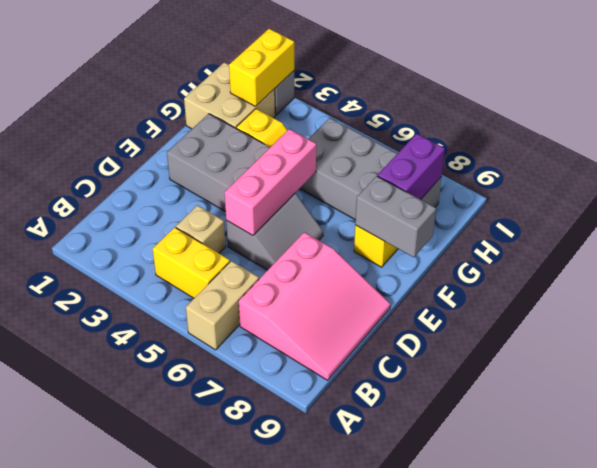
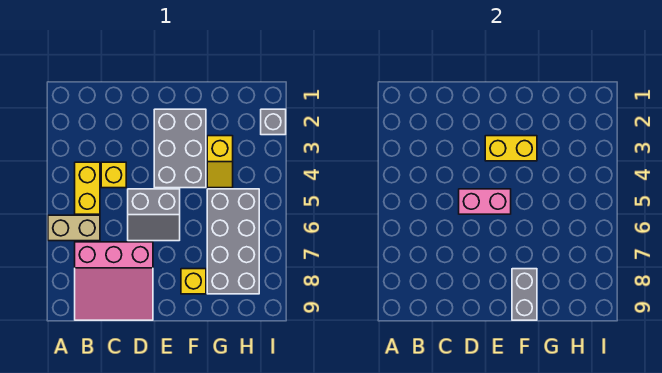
tan brick C4 level 1 -> yellow brick C4 level 1
pink brick D5:F5 level 2 -> pink brick D5:E5 level 2
tan brick G1:H2 level 1 -> none
purple brick G8:H8 level 2 -> none
yellow brick H2:I2 level 2 -> yellow brick E3:F3 level 2

